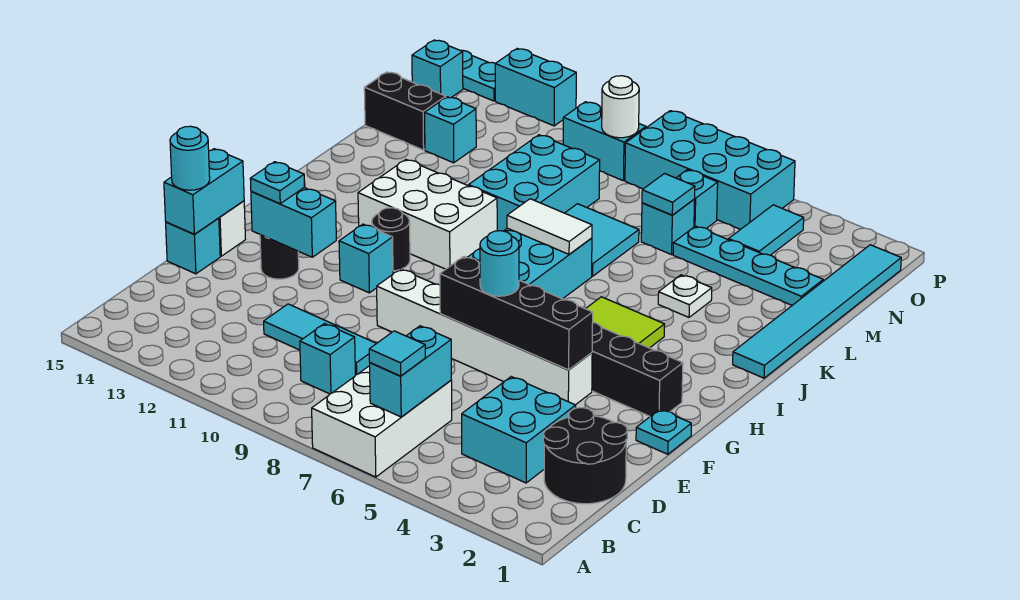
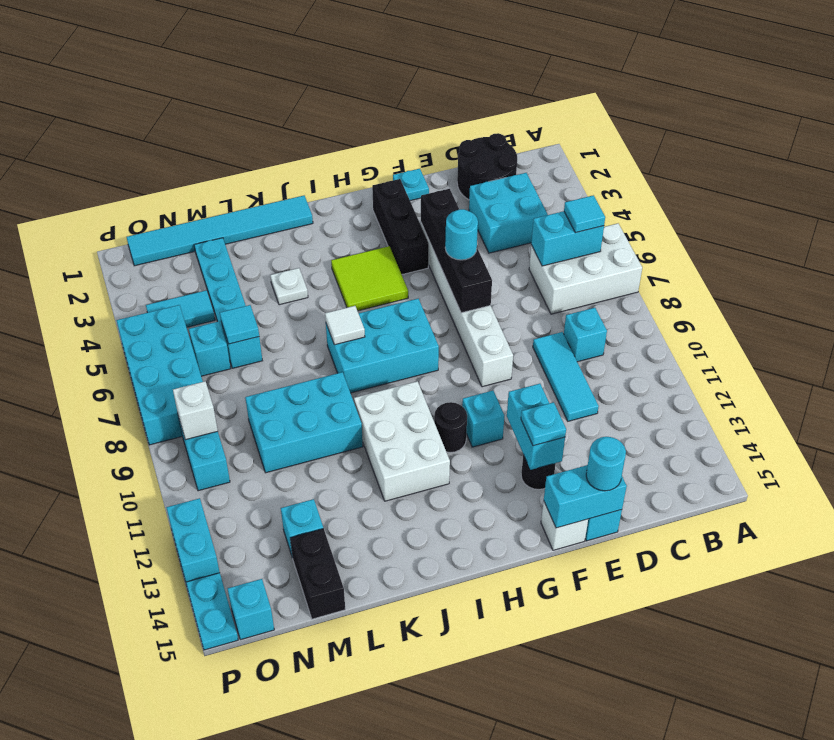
white tile J7:J8 level 2 -> white tile J7 level 2
cyan tile K7:L8 level 1 -> none
white round brick O9 level 2 -> white brick O9 level 2

